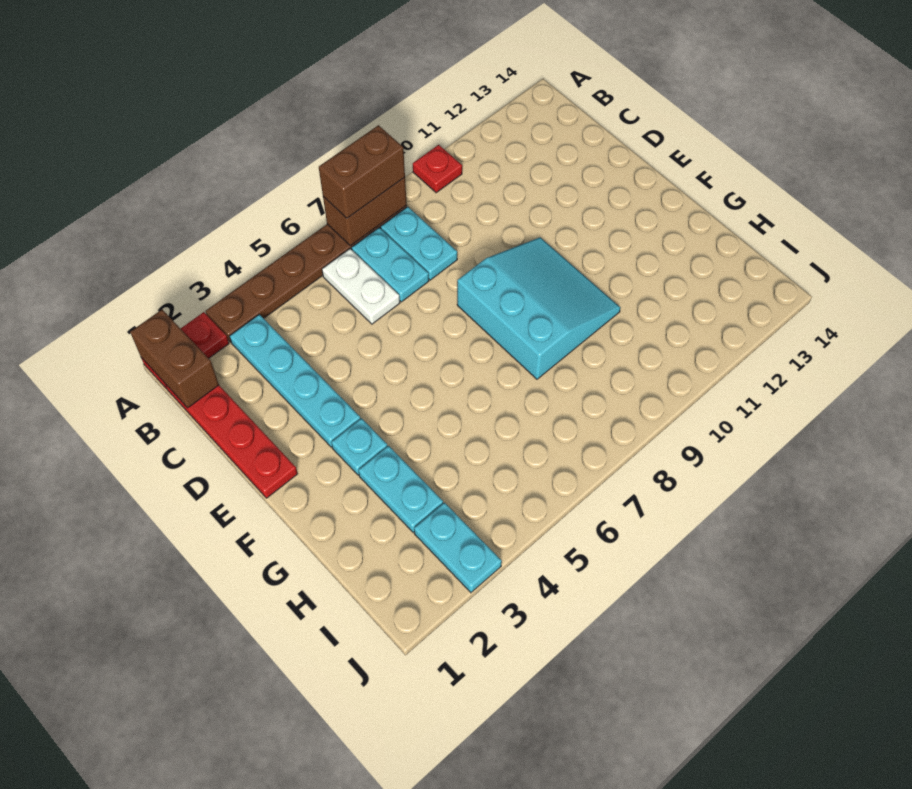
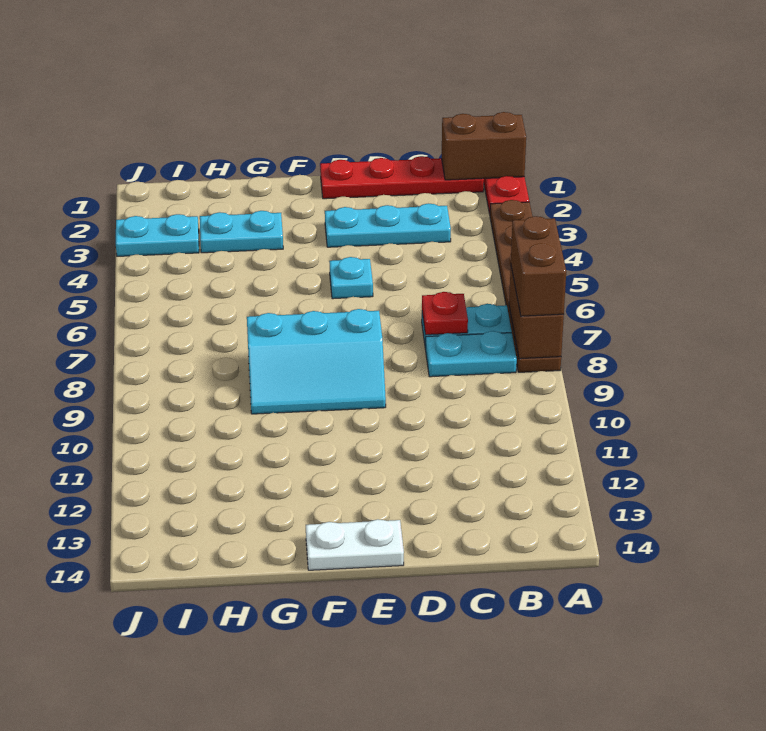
red plate A10 level 1 -> red plate C7 level 2
cyan plate B3:E3 level 1 -> cyan plate C3:E3 level 1
white plate B6:C6 level 1 -> white plate E14:F14 level 1
cyan slope E8:G10 level 1 top 8 -> cyan slope E8:G9 level 1 top 8
cyan plate F3 level 1 -> cyan plate E5 level 1

